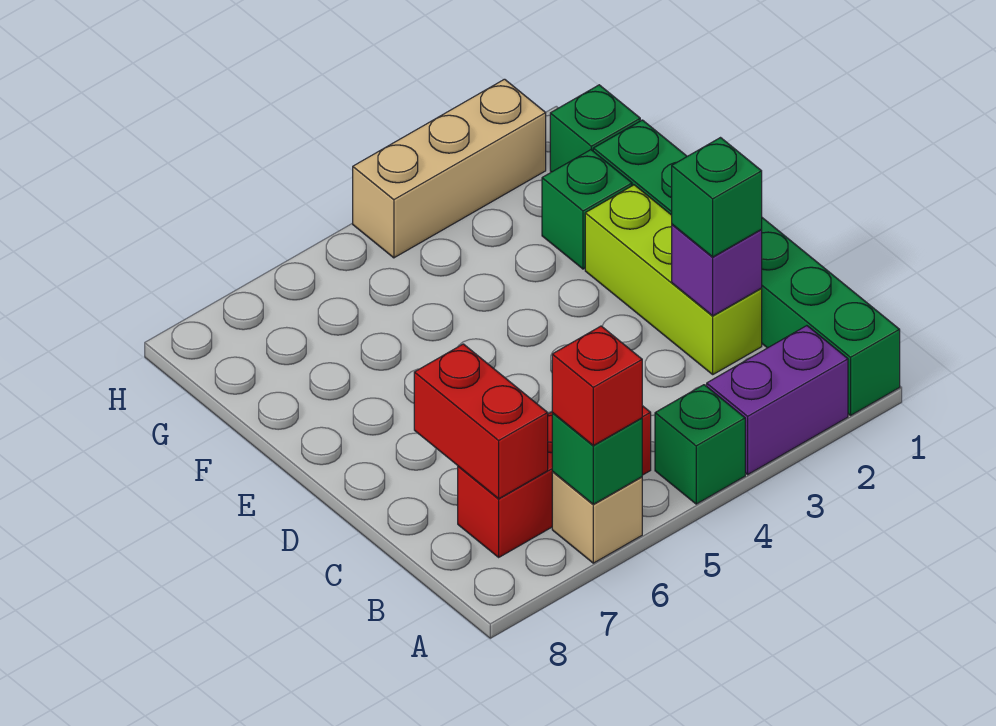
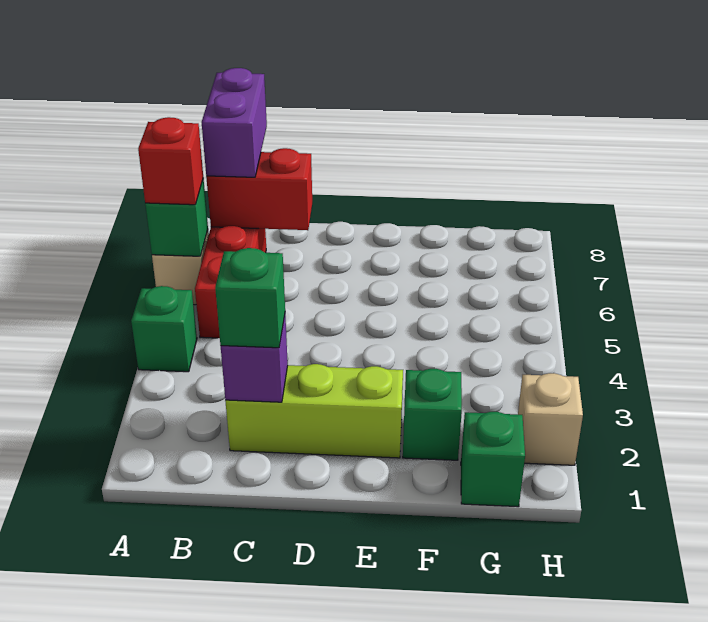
green brick A1:F1 level 1 -> none
purple brick A2:A3 level 1 -> purple brick B7:B8 level 3
tan brick H2:H4 level 1 -> tan brick H2 level 1

